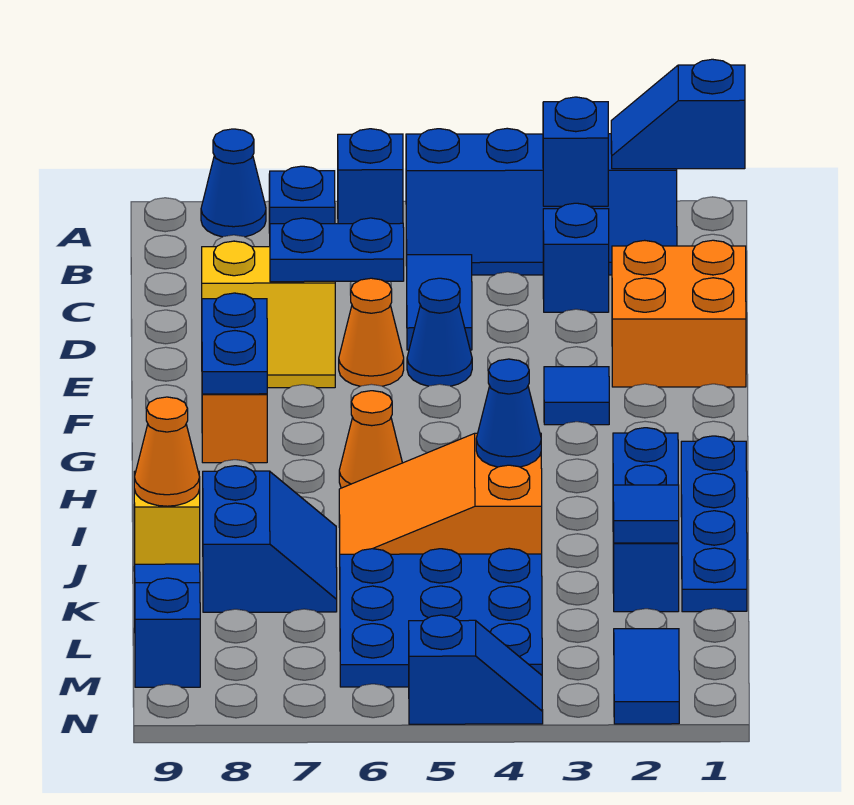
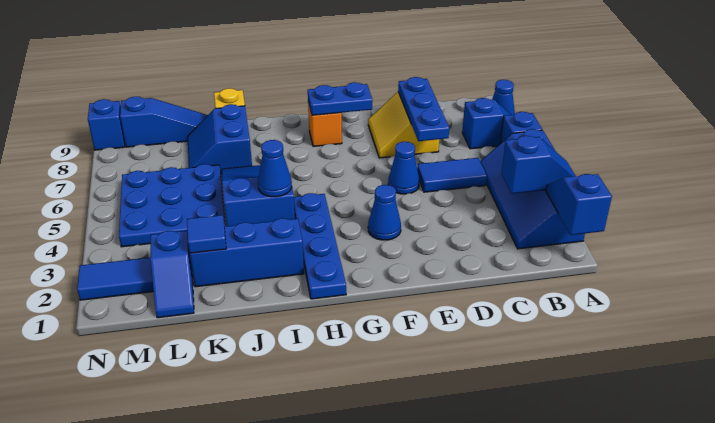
blue brick C3 level 1 -> blue brick N9 level 1
orange brick D1:E2 level 1 -> none
blue plate D6:D7 level 2 -> blue plate D6:D8 level 2
orange cone E6 level 1 -> none
blue tile F3 level 1 -> blue cone F3 level 1
blue plate H1:K1 level 1 -> blue plate H1:H4 level 1
orange cone H6 level 1 -> none
orange slope I4:J6 level 1 top 4 -> blue slope I4:J6 level 1 top 4
blue slope J7:K8 level 1 top 8 -> blue slope J7:K8 level 1 top J
orange cone J9 level 2 -> none
blue slope N4:N5 level 1 top 5 -> blue slope L1:L2 level 1 top 2

